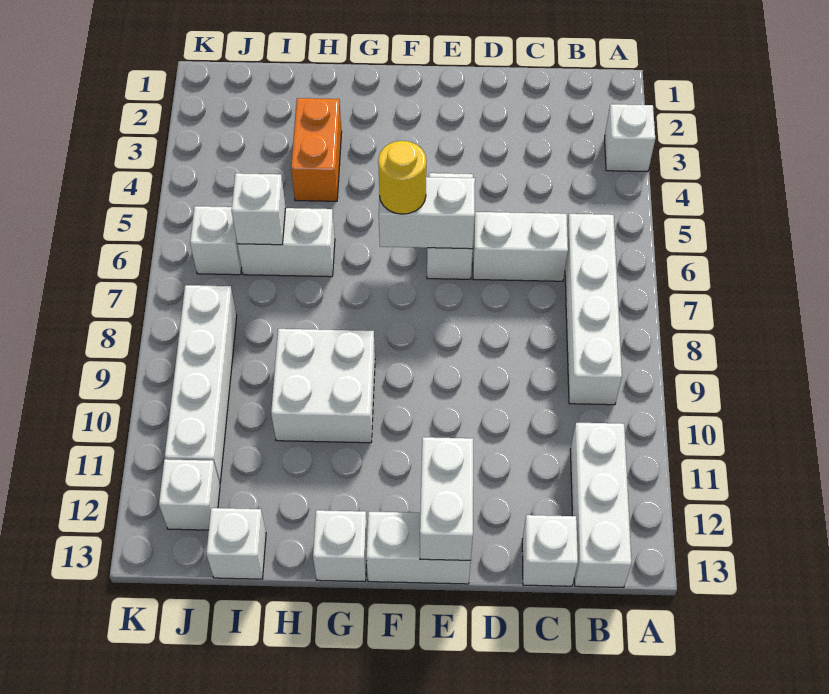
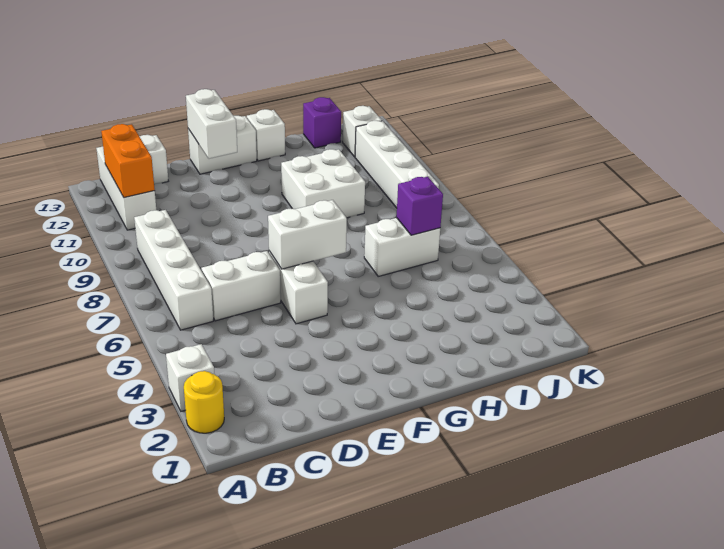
yellow round brick F6 level 3 -> yellow round brick A2 level 1
orange brick H3:H4 level 1 -> orange brick B11:B12 level 2
white brick I6 level 2 -> purple brick I6 level 2
white brick I13 level 1 -> purple brick I13 level 1
white brick J6 level 1 -> none

